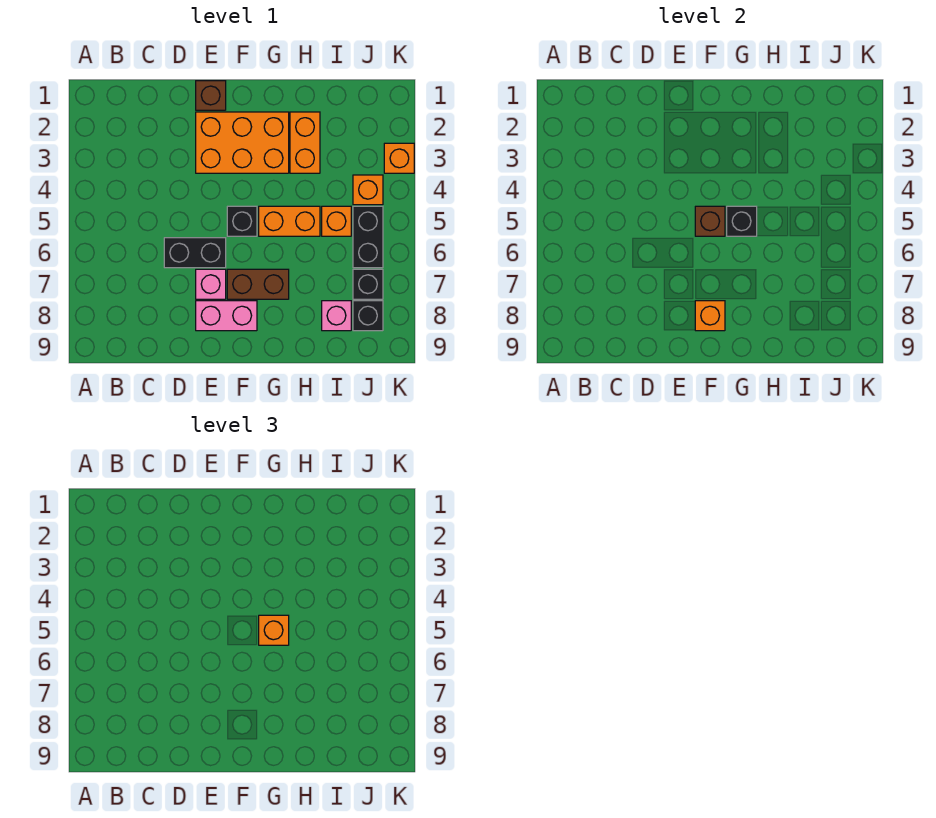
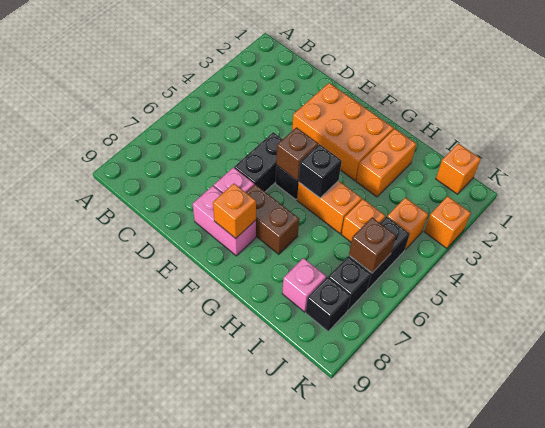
black brick D6:E6 level 1 -> black brick E5:E6 level 1
brown brick E1 level 1 -> brown brick J6 level 2
orange brick G5 level 3 -> orange brick J1 level 1

